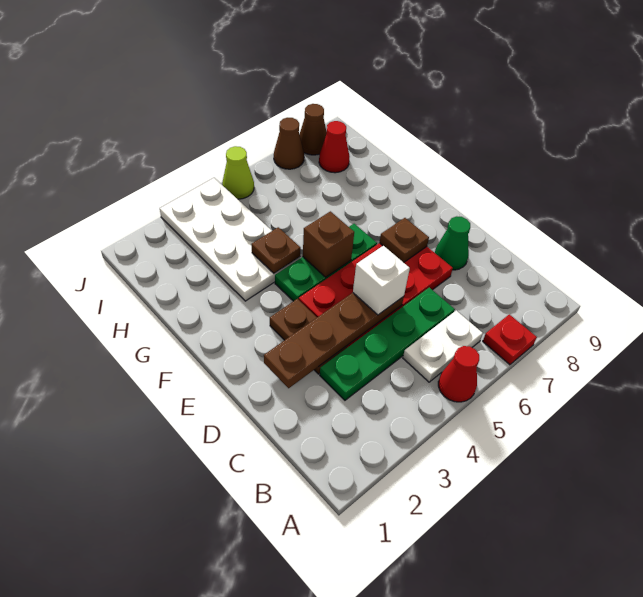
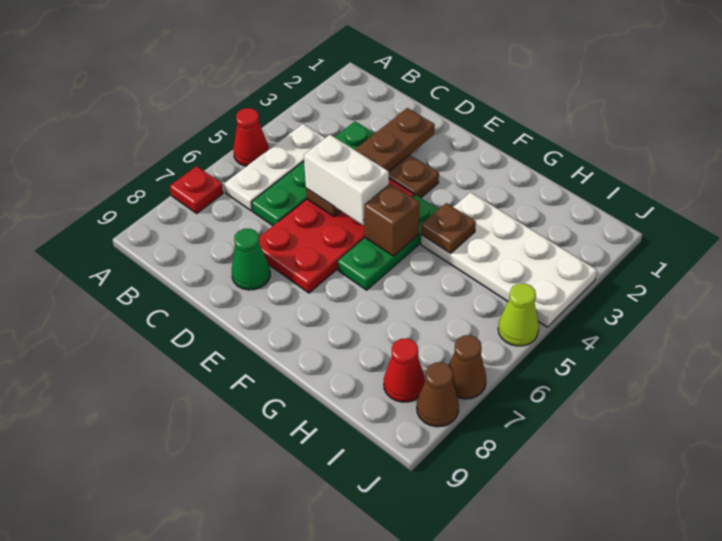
white plate B5:B6 level 1 -> white plate B4:B6 level 1
white brick D5 level 3 -> white brick D5:E5 level 3
brown plate E7 level 2 -> none

